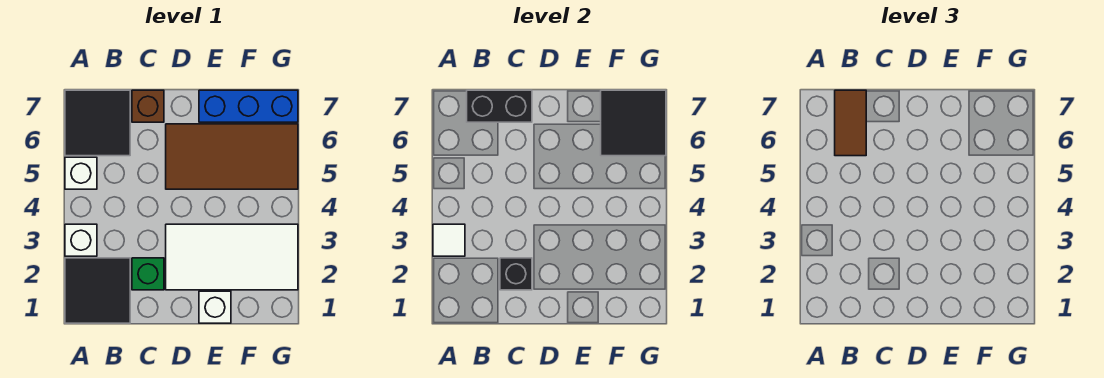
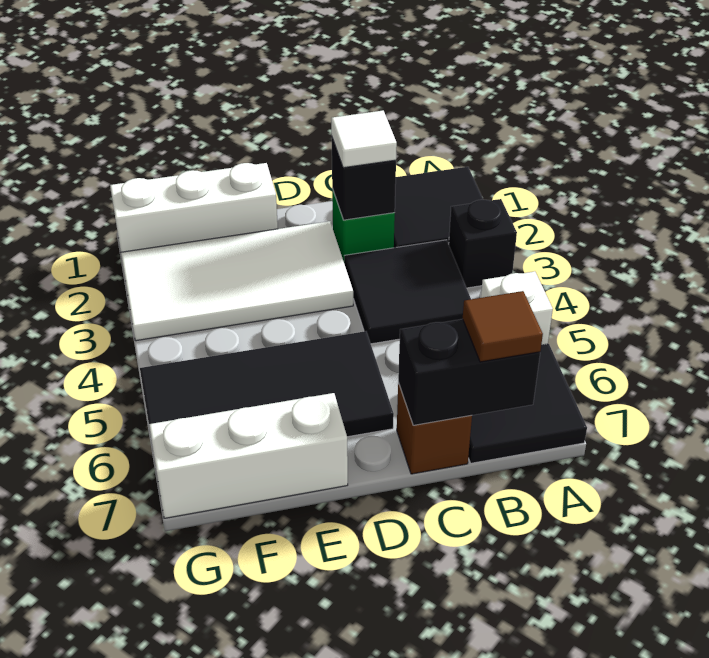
white brick A3 level 1 -> black brick A3 level 1
white tile A3 level 2 -> white tile C2 level 3
brown tile B6:B7 level 3 -> brown tile B7 level 3
brown tile D5:G6 level 1 -> black tile D5:G6 level 1
white brick E1 level 1 -> white brick E1:G1 level 1
blue brick E7:G7 level 1 -> white brick E7:G7 level 1
black tile F6:G7 level 2 -> black tile B3:C4 level 1

